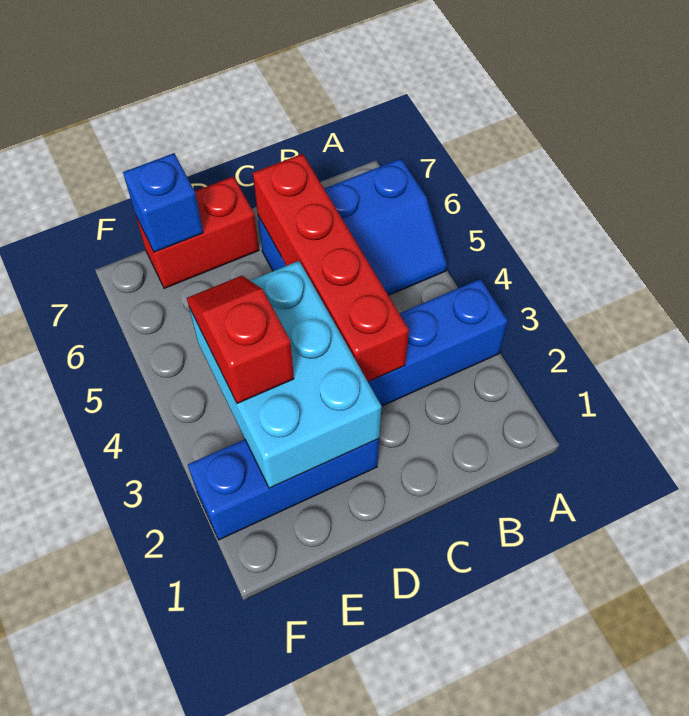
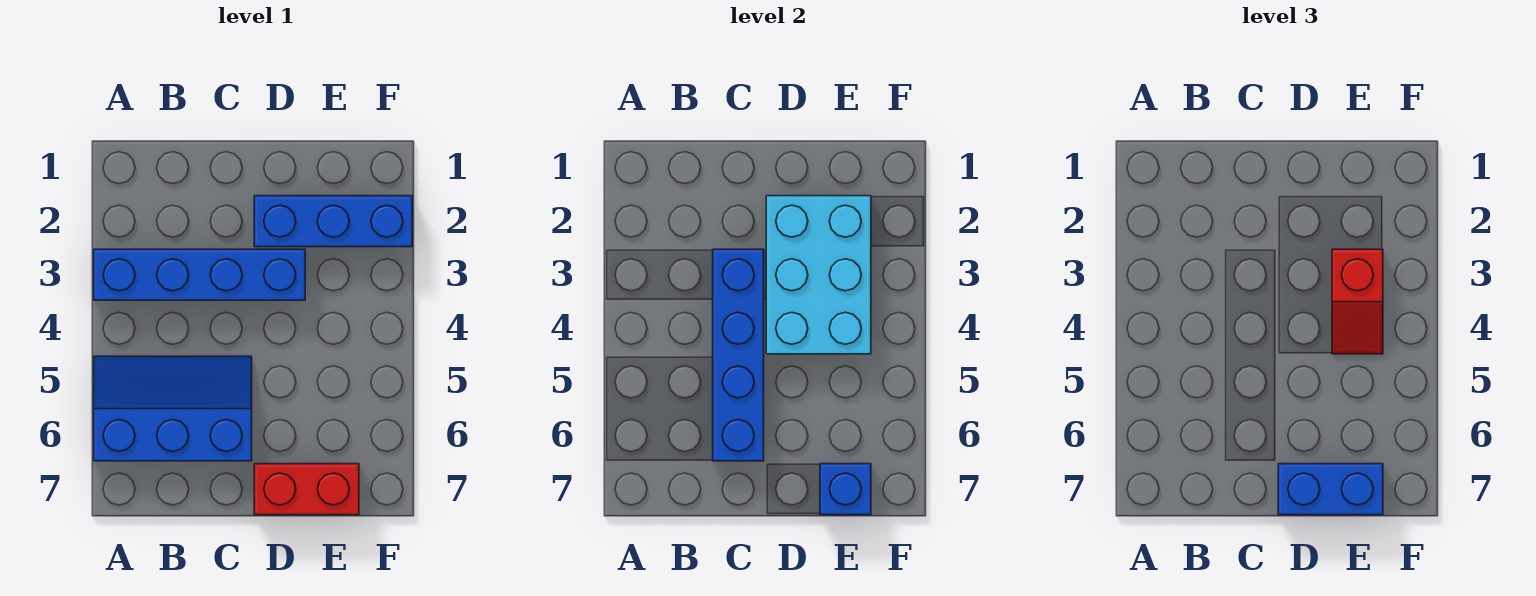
red brick C3:C6 level 2 -> blue brick C3:C6 level 2
none -> blue brick D7:E7 level 3

